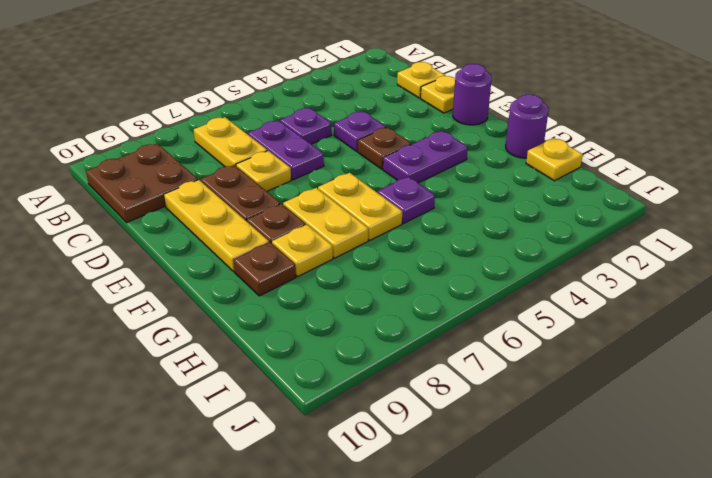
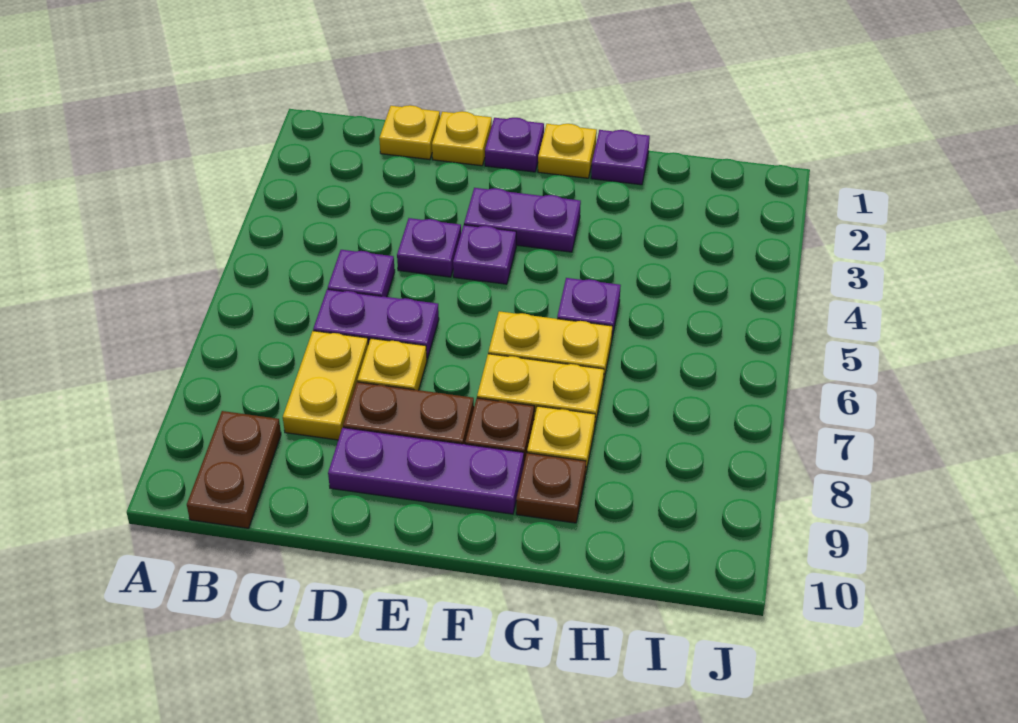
yellow plate B7:C7 level 1 -> yellow plate C7:C8 level 1
brown plate B9:C10 level 1 -> brown plate B9:B10 level 1
yellow plate D9:F9 level 1 -> purple plate D9:F9 level 1
purple round brick E1 level 1 -> purple plate E1 level 1
brown plate E4 level 1 -> purple plate E4 level 1
purple plate F3:F4 level 1 -> purple plate E3:F3 level 1
purple round brick G1 level 1 -> purple plate G1 level 1
yellow plate H1 level 1 -> yellow plate F1 level 1

